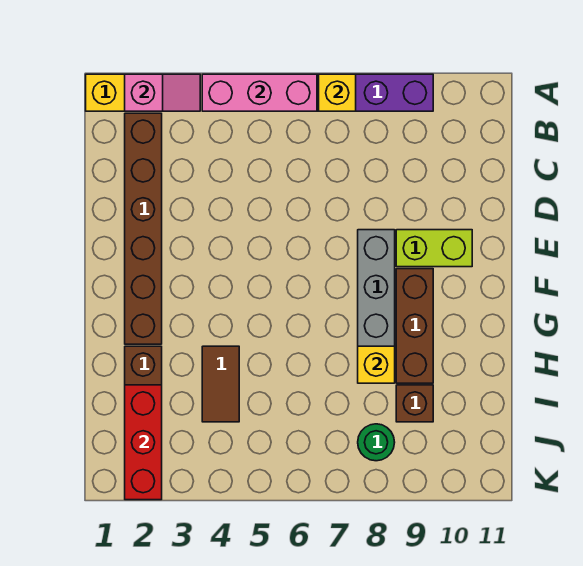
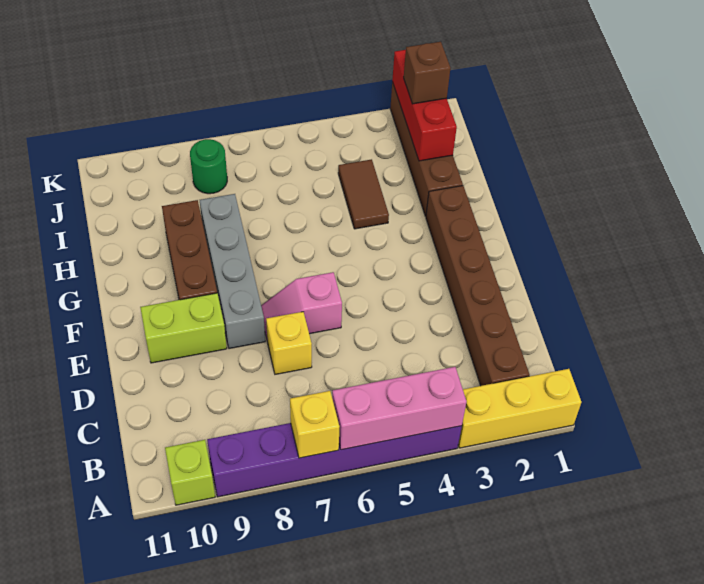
pink slope A2:A3 level 2 top 2 -> pink slope E6:E7 level 1 top 6
none -> lime brick A10 level 1
yellow brick H8 level 2 -> yellow brick D7 level 1
brown brick I9 level 1 -> brown brick J2 level 3

